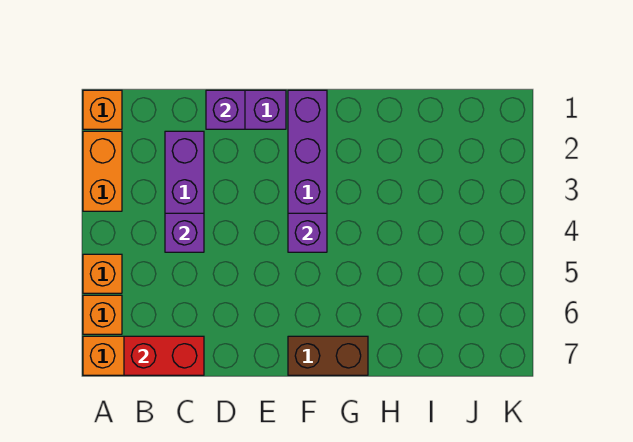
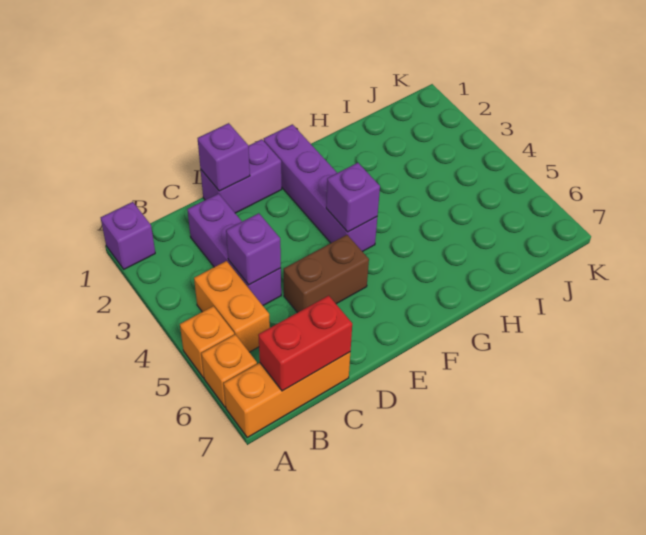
orange brick A1 level 1 -> purple brick A1 level 1
orange brick A2:A3 level 1 -> orange brick B4:B5 level 1
brown brick F7:G7 level 1 -> brown brick D5:E5 level 1

